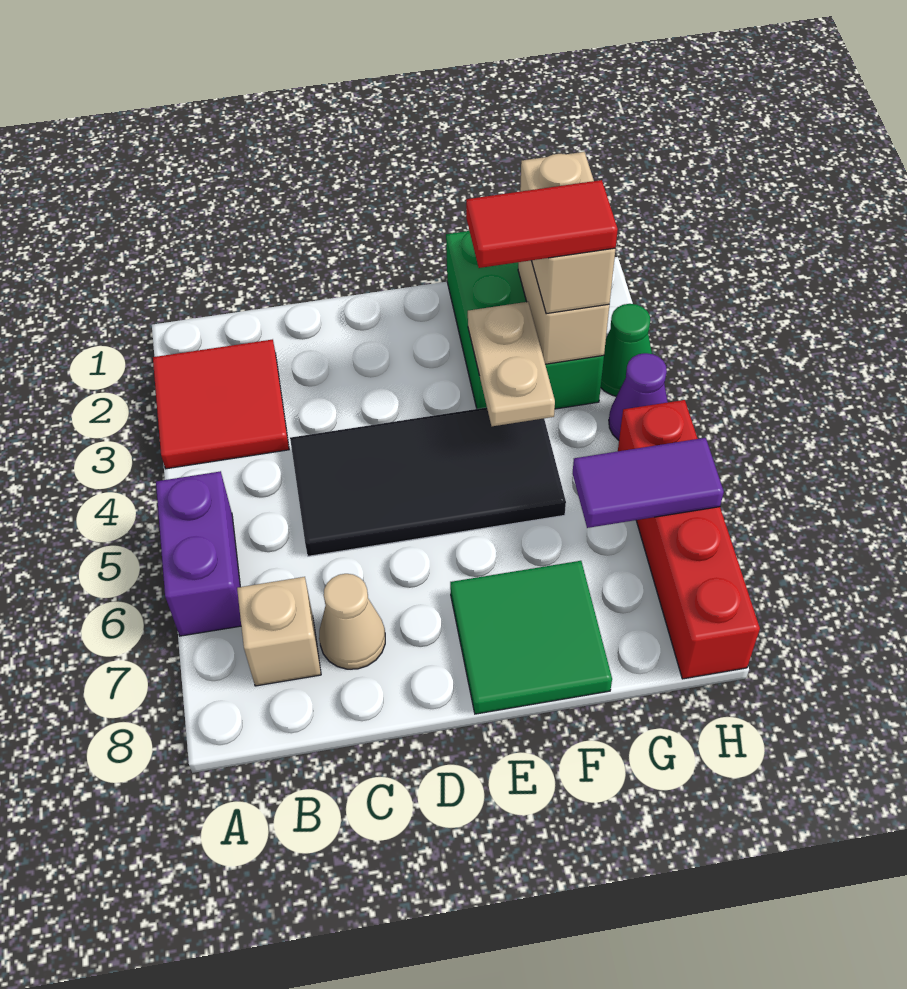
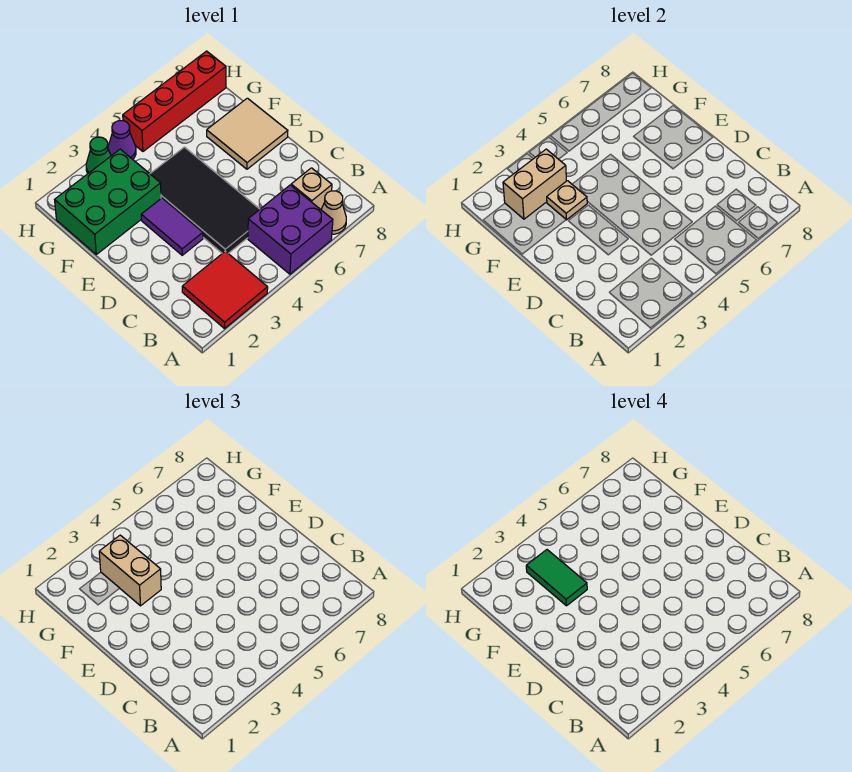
purple brick A5:A6 level 1 -> purple brick A5:B6 level 1
tan cone C7 level 1 -> tan cone A7 level 1
green tile E7:F8 level 1 -> tan tile E7:F8 level 1
tan plate F3:F4 level 2 -> tan plate F3 level 2
red tile F3:G3 level 4 -> green tile F3:G3 level 4
tan brick G2:G3 level 3 -> tan brick F3:G3 level 3
purple tile G6:H6 level 2 -> purple tile D3:E3 level 1

